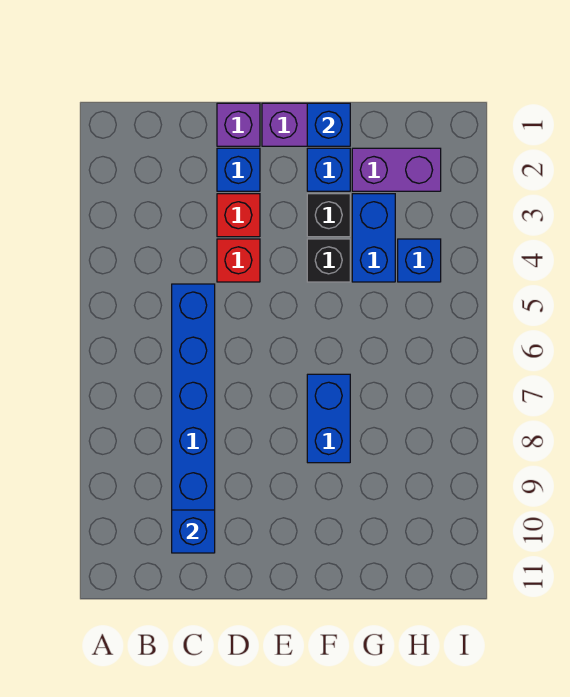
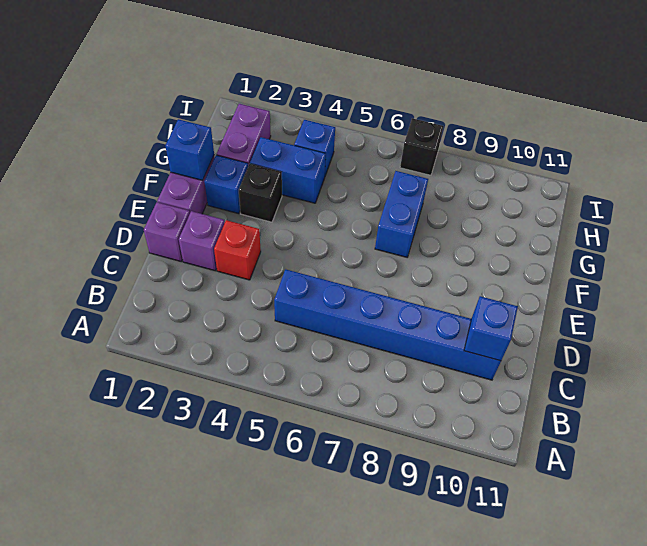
blue brick D2 level 1 -> purple brick D2 level 1
red brick D4 level 1 -> none
black brick F4 level 1 -> black brick I7 level 1
blue brick F7:F8 level 1 -> blue brick F7:G7 level 1

